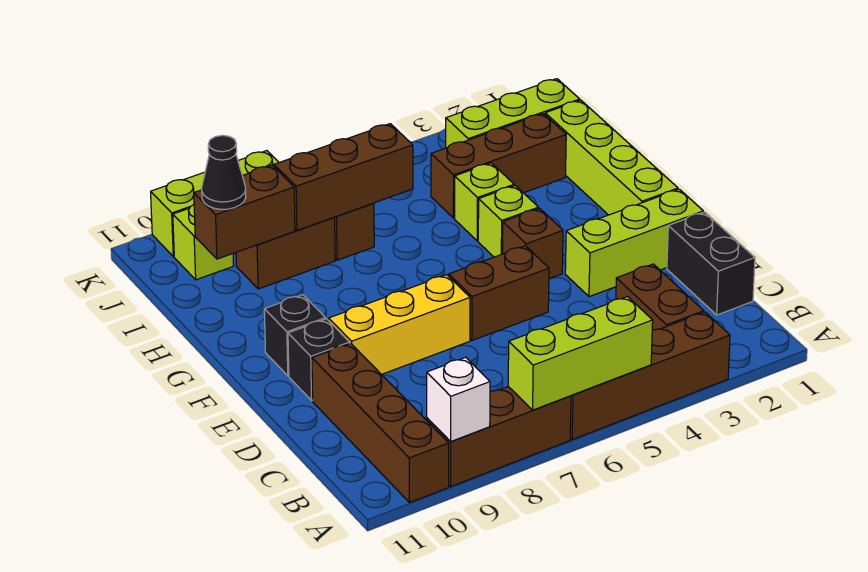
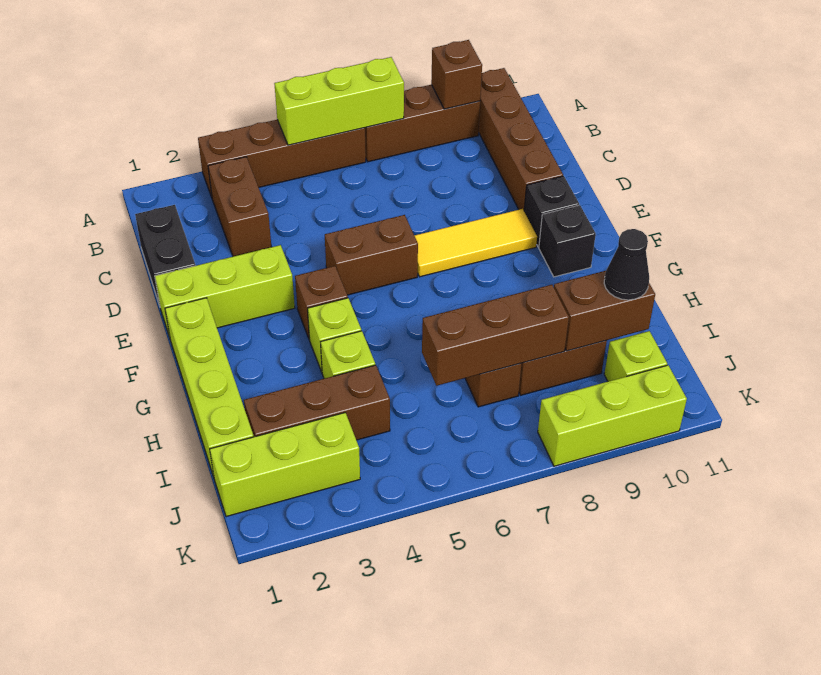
white brick A9 level 2 -> brown brick A9 level 2
yellow brick E7:E9 level 1 -> yellow tile E7:E9 level 1

